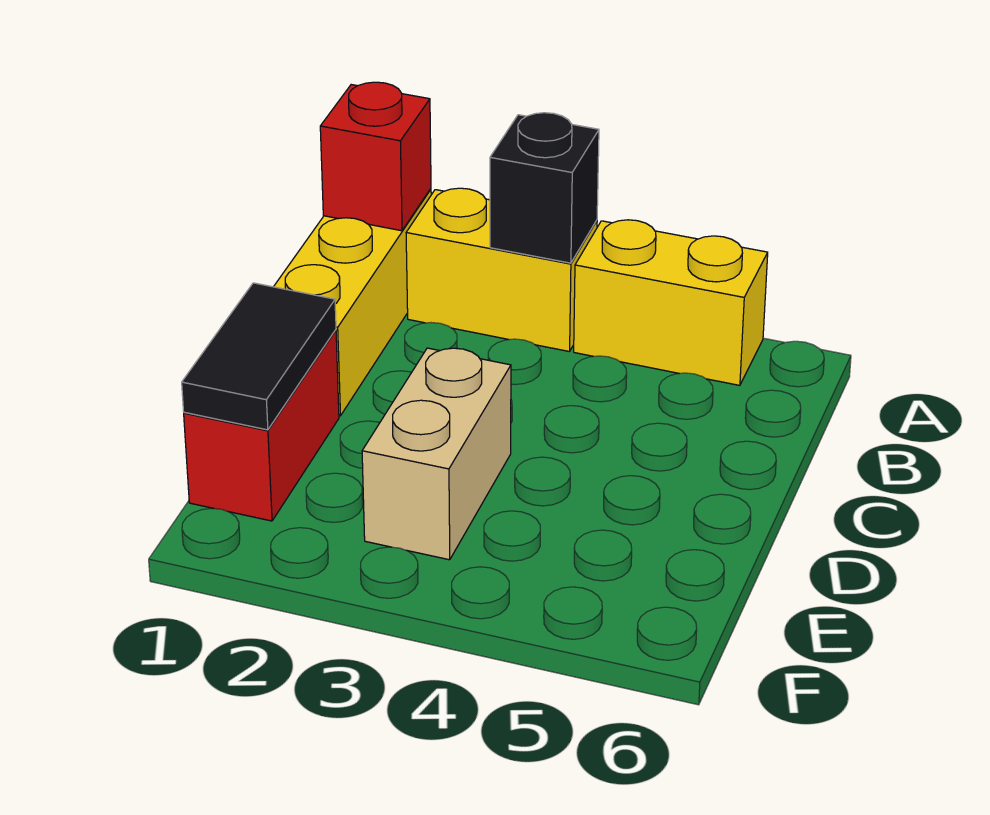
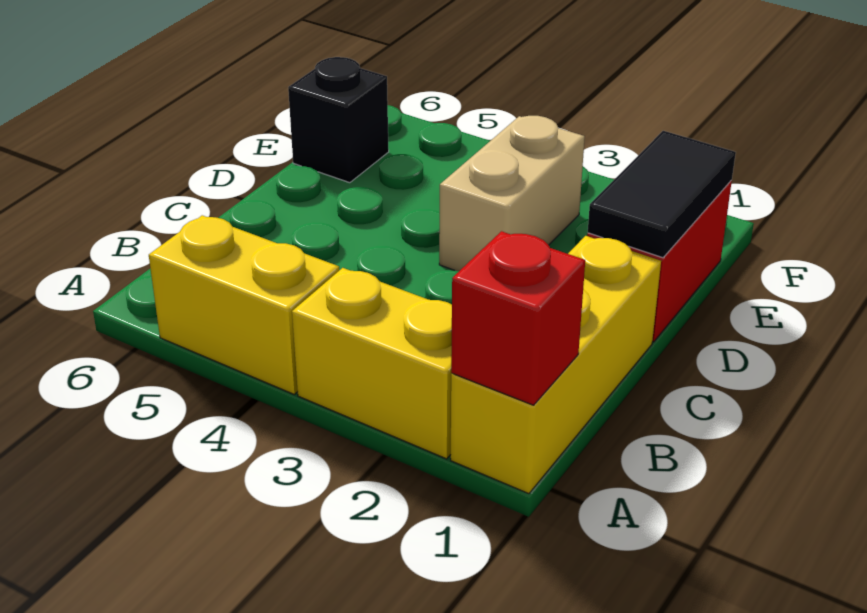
black brick A3 level 2 -> black brick E6 level 1

